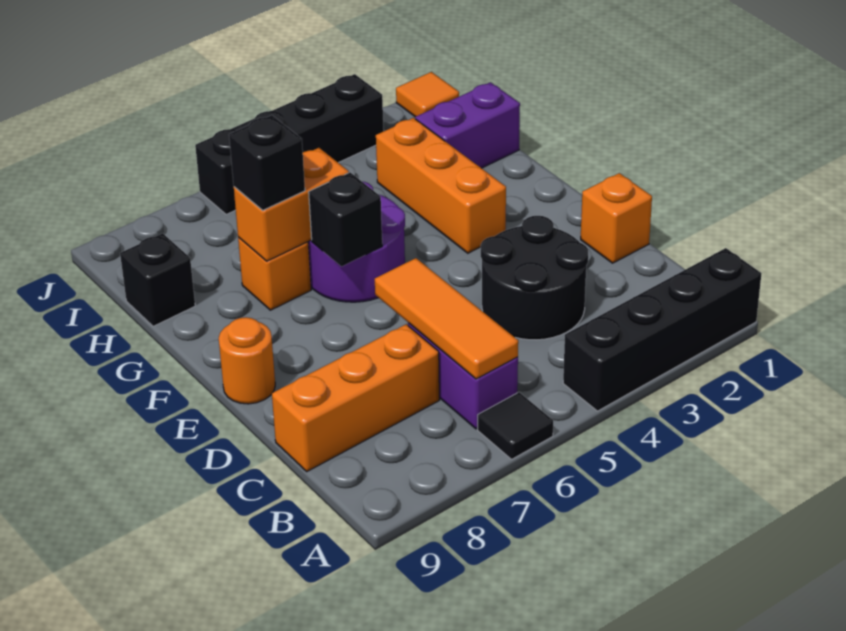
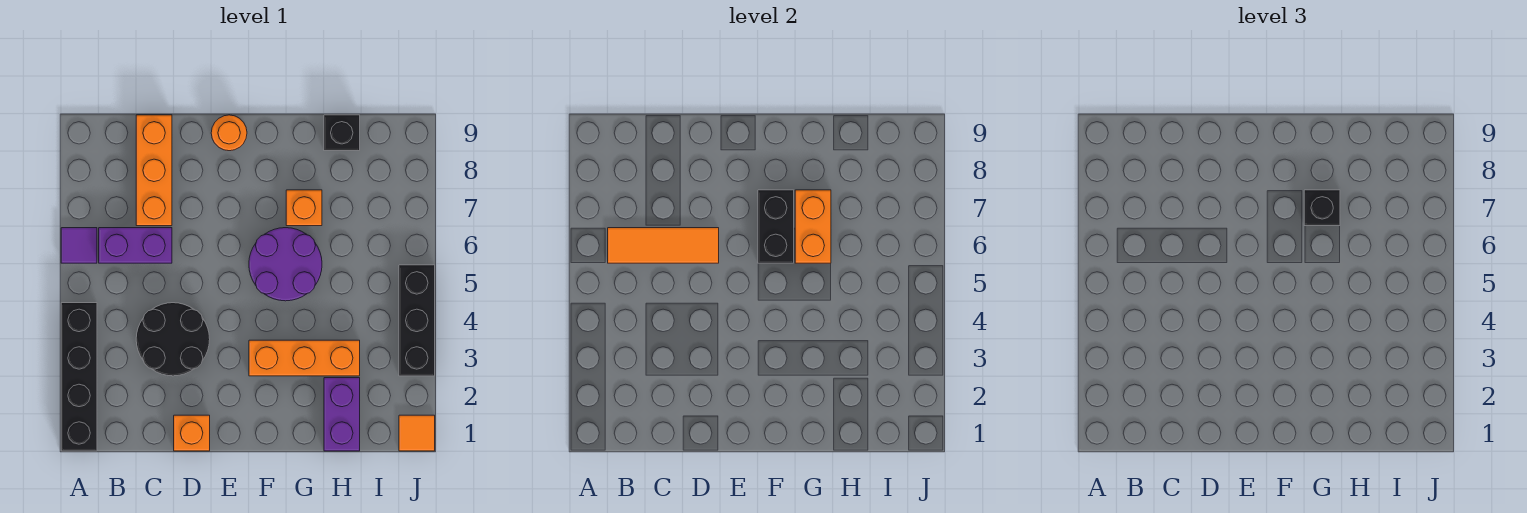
black tile A6 level 1 -> purple tile A6 level 1
black brick F6 level 2 -> black brick F6:F7 level 2
black brick J3:J6 level 1 -> black brick J3:J5 level 1

